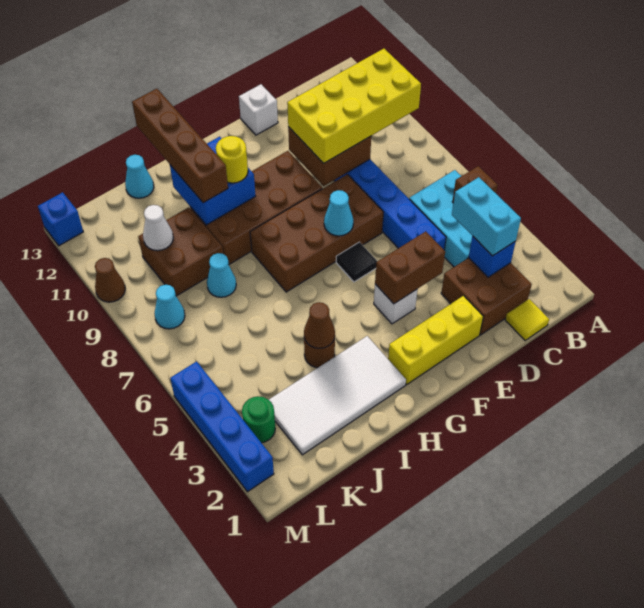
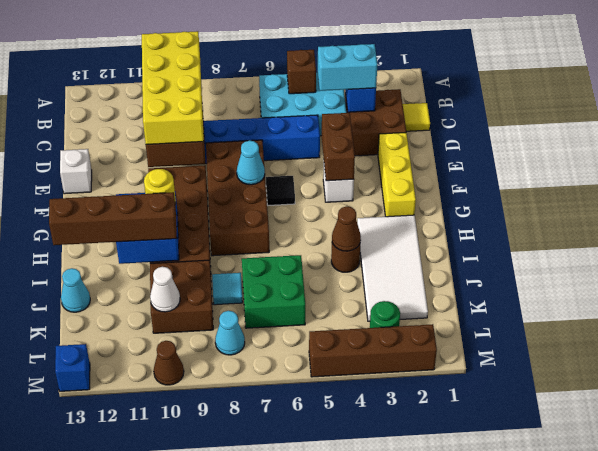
none -> green brick J6:K7 level 1
cyan cone J8 level 1 -> cyan tile J8 level 1
blue brick M2:M5 level 1 -> brown brick M2:M5 level 1

